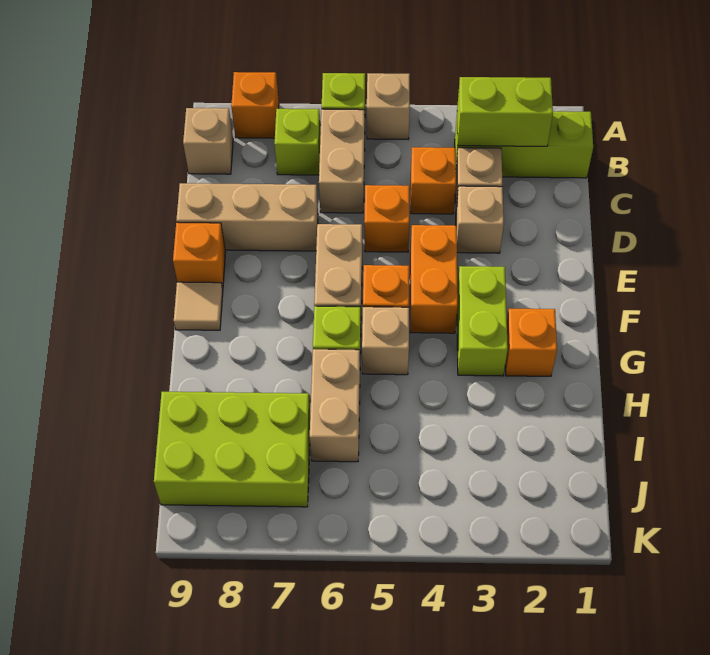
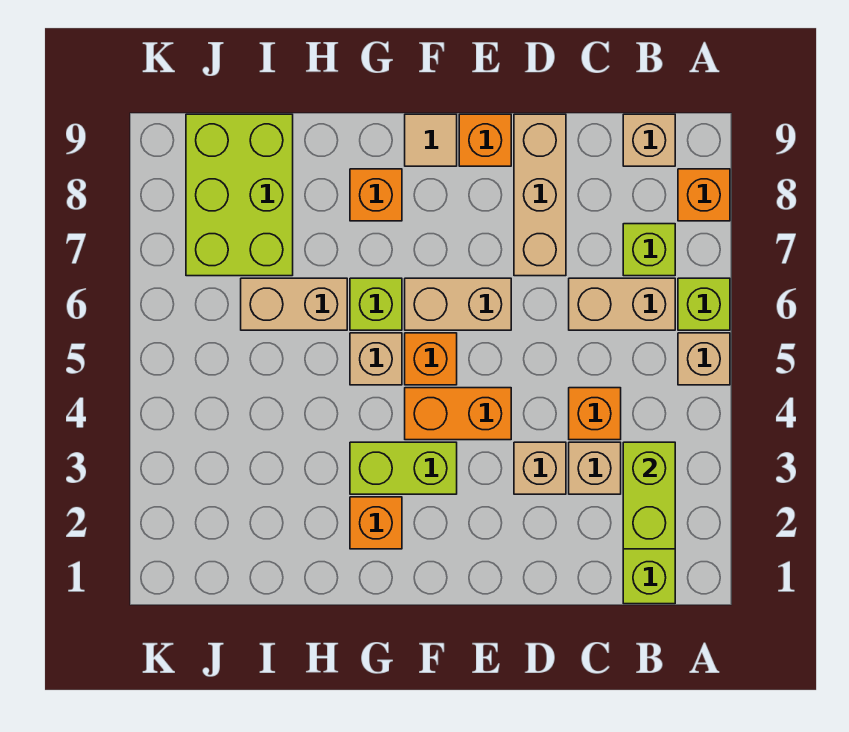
orange brick D5 level 1 -> orange brick G8 level 1

